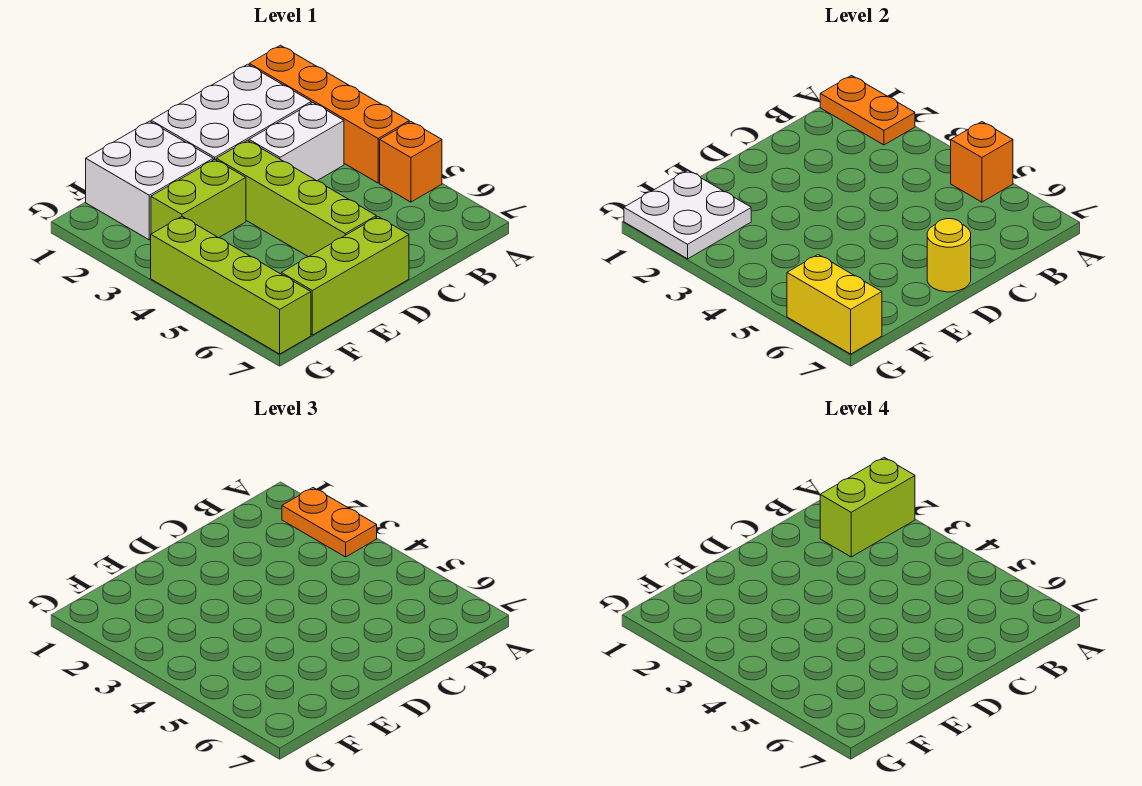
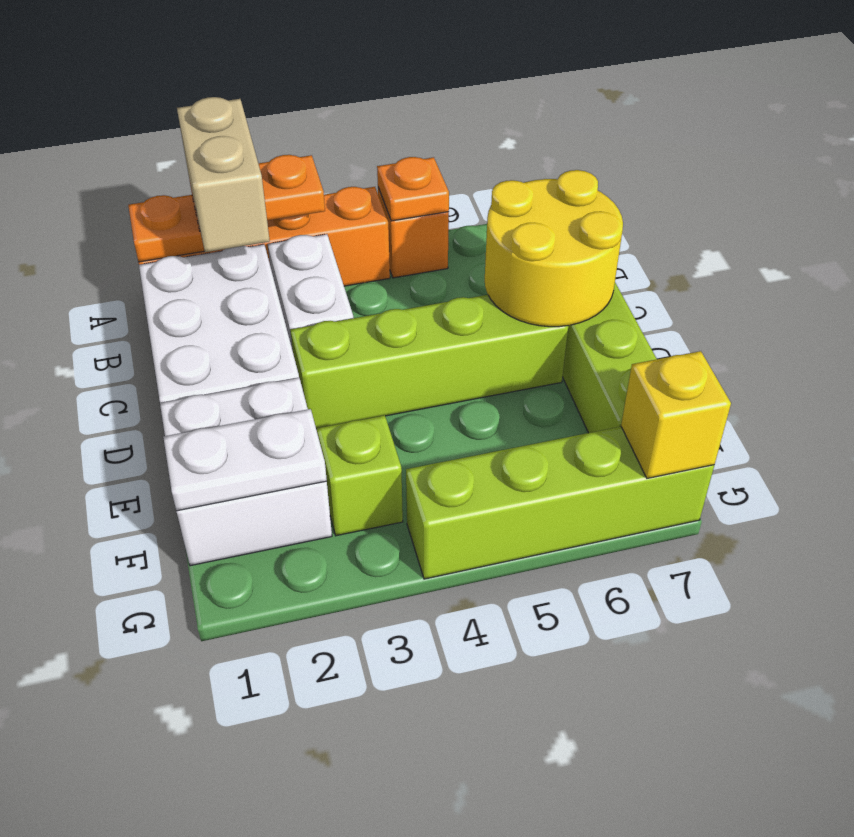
lime brick A2:B2 level 4 -> tan brick A2:B2 level 4
orange brick A5 level 2 -> orange plate A5 level 2
yellow round brick D7 level 2 -> yellow round brick C6:D7 level 2
lime brick E3:F3 level 1 -> lime brick F3 level 1
white plate F1:G2 level 2 -> white plate F1:F2 level 2
yellow brick G6:G7 level 2 -> yellow brick G7 level 2

